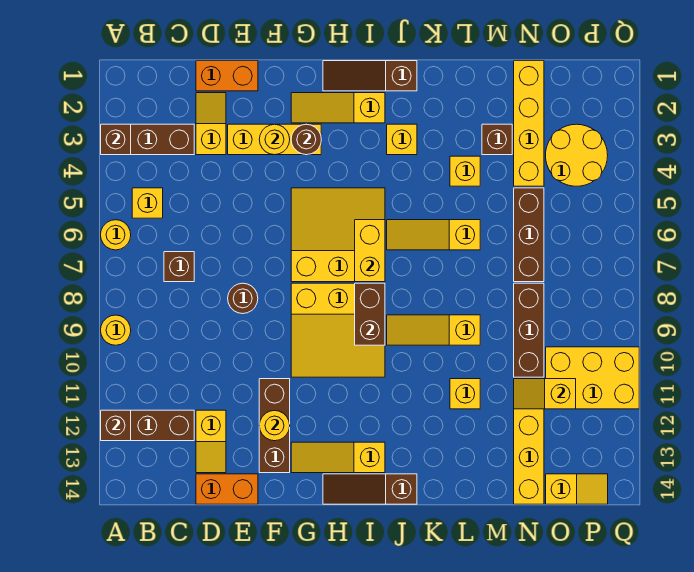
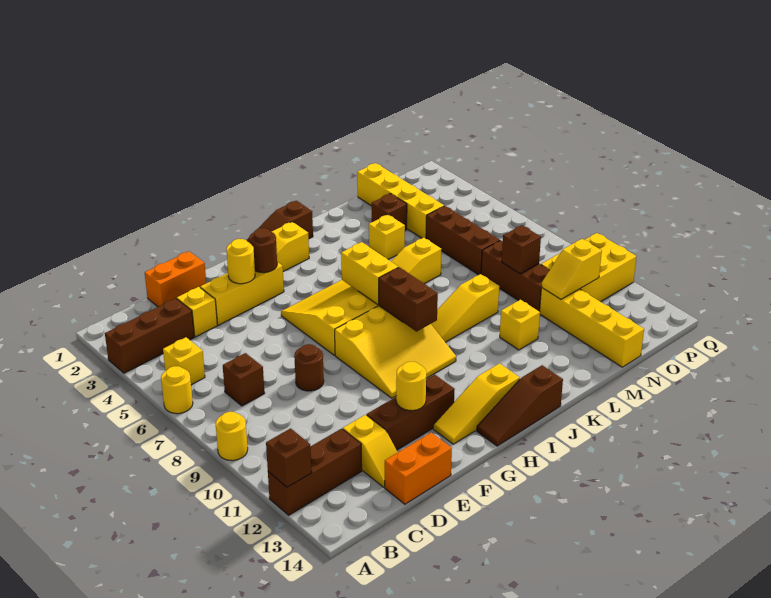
brown brick A3 level 2 -> brown brick N9 level 2
brown brick F11:F13 level 1 -> brown brick E12:G12 level 1
yellow brick J3 level 1 -> none
yellow round brick O3:P4 level 1 -> none
yellow slope O14:P14 level 1 top O -> none

